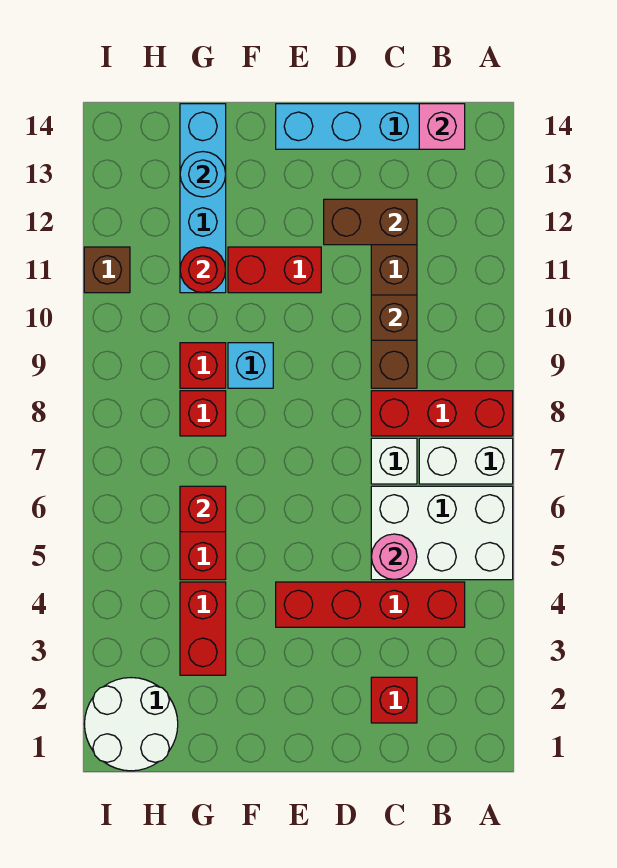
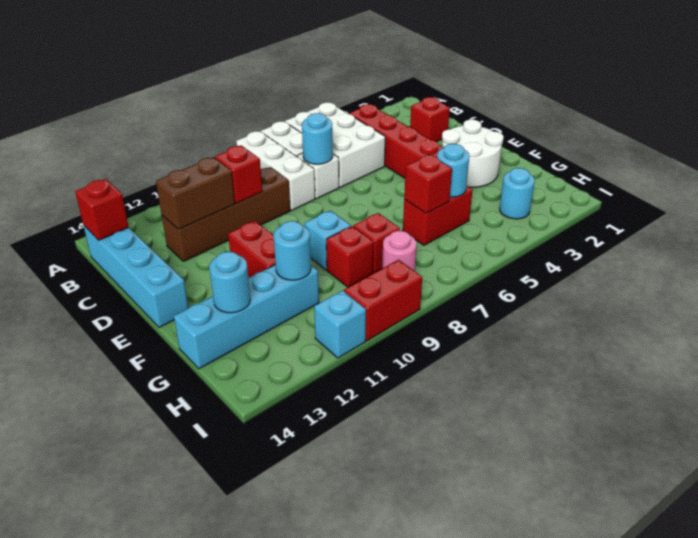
red brick A8:C8 level 1 -> white brick A8:C8 level 1
pink brick B14 level 2 -> red brick B14 level 2
pink round brick C5 level 2 -> pink round brick H8 level 1
none -> cyan round brick C7 level 2
brown brick C10 level 2 -> red brick C10 level 2
brown brick C12:D12 level 2 -> brown brick C11:C12 level 2
red brick G3:G4 level 1 -> red brick I9:I10 level 1
none -> cyan round brick G5 level 2
red round brick G11 level 2 -> cyan round brick G11 level 2
white round brick H1:I2 level 1 -> white round brick E2:F3 level 1
none -> cyan round brick H3 level 1
brown brick I11 level 1 -> cyan brick I11 level 1

